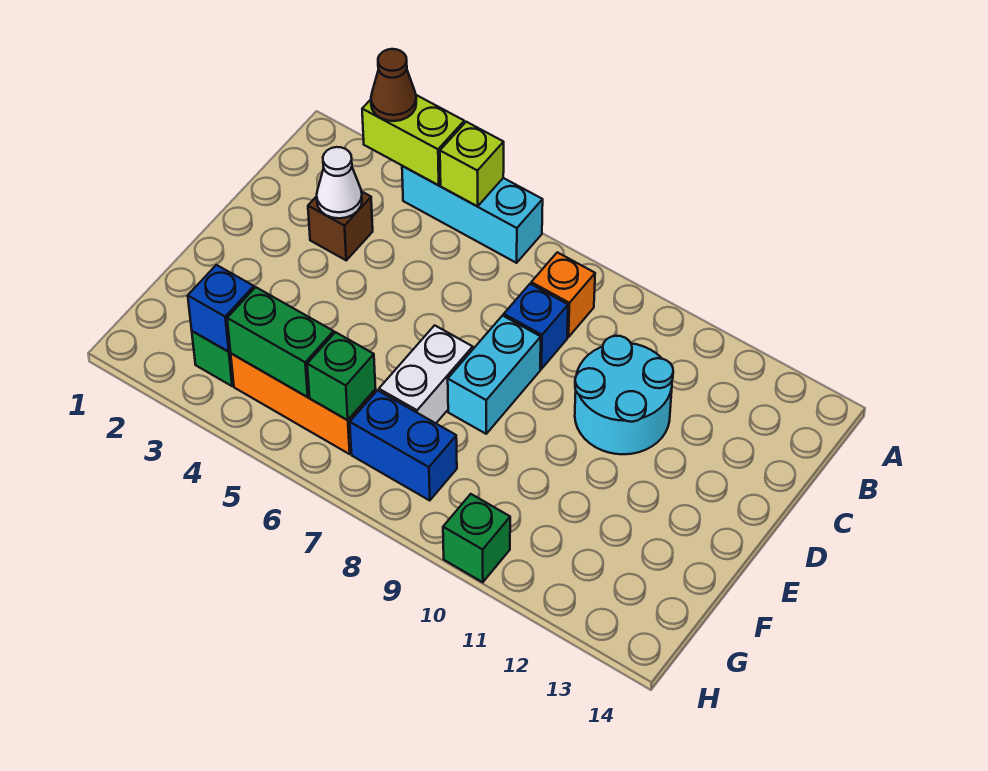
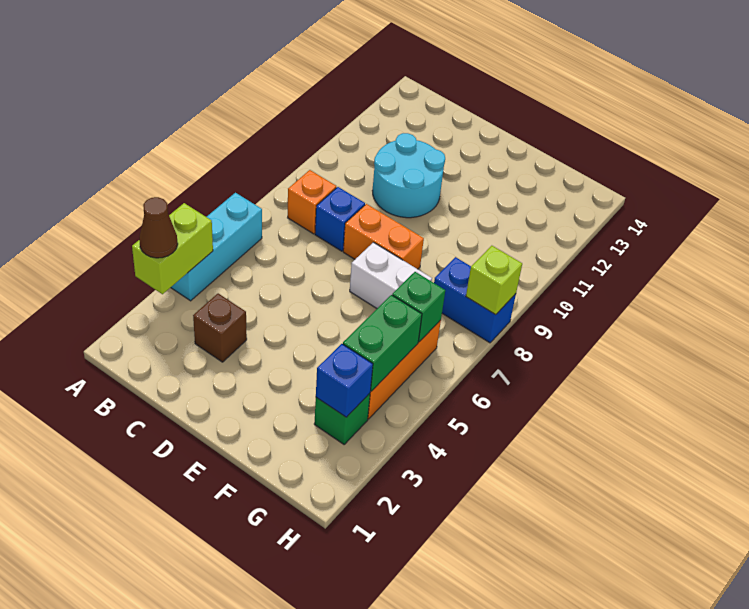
lime brick A5 level 2 -> lime brick H8 level 2
white cone C3 level 2 -> none
cyan brick D8:E8 level 1 -> orange brick D8:E8 level 1
blue brick G7:G8 level 1 -> blue brick G8:H8 level 1
green brick H10 level 1 -> none

